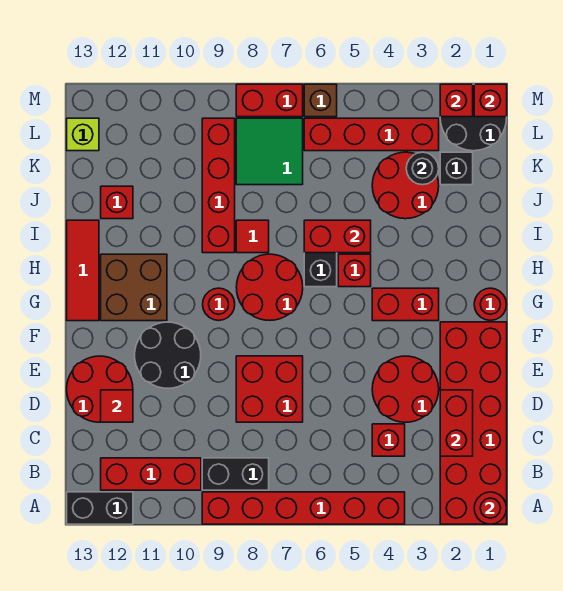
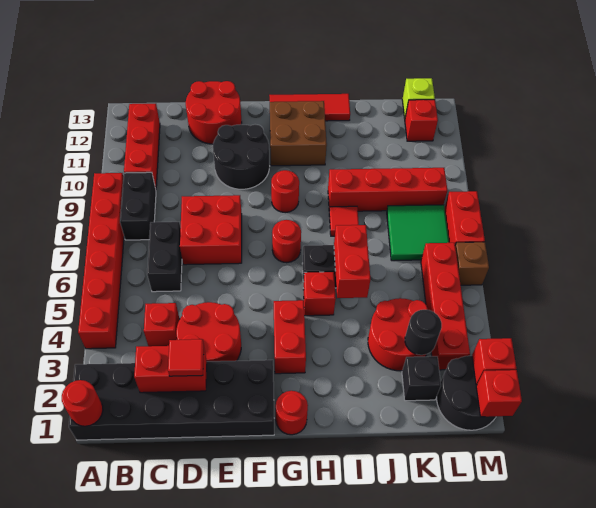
red brick A1:F2 level 1 -> black brick A1:F2 level 1
black brick A12:A13 level 1 -> black brick C6:C7 level 1
red tile D12 level 2 -> red tile D2 level 3
red round brick G7:H8 level 1 -> red round brick G7 level 1
red brick J12 level 1 -> red brick L12 level 1

